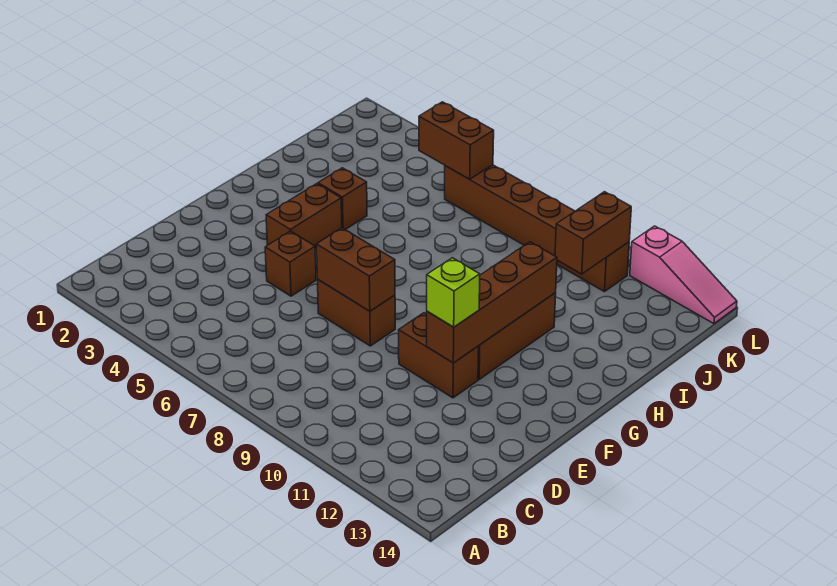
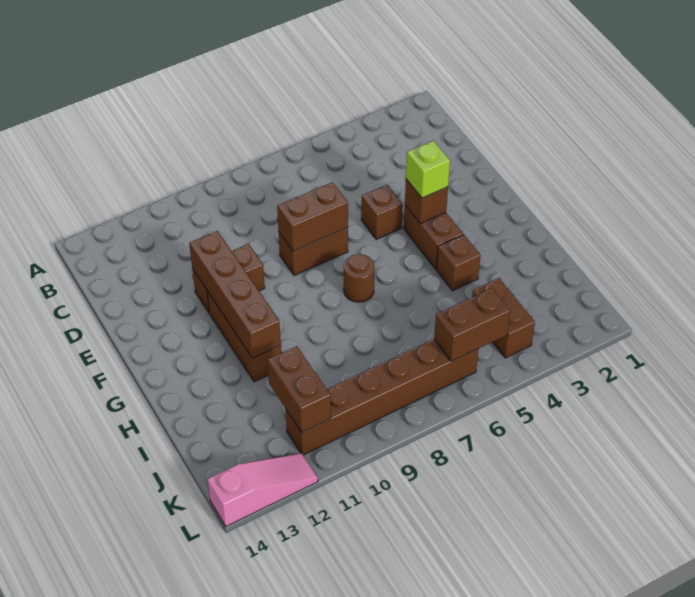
lime brick E11 level 3 -> lime brick F4 level 3
none -> brown brick F4 level 2
none -> brown round brick G7 level 1
none -> brown brick J4:K4 level 1
pink slope L12:L14 level 1 top 12 -> pink slope L12:L14 level 1 top 14

